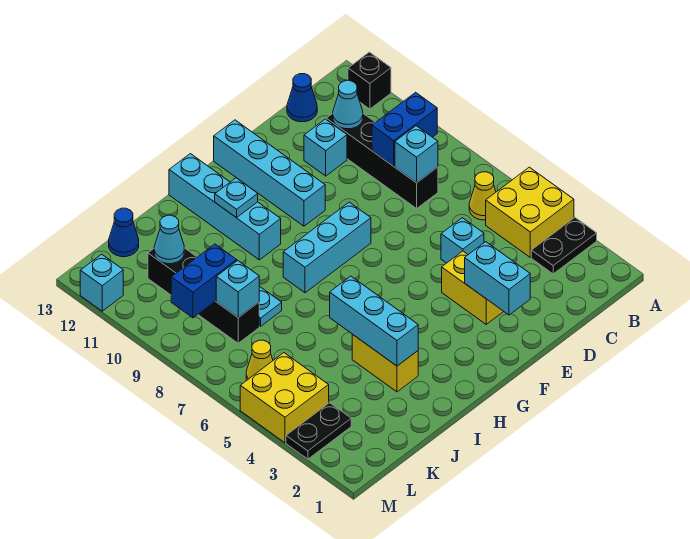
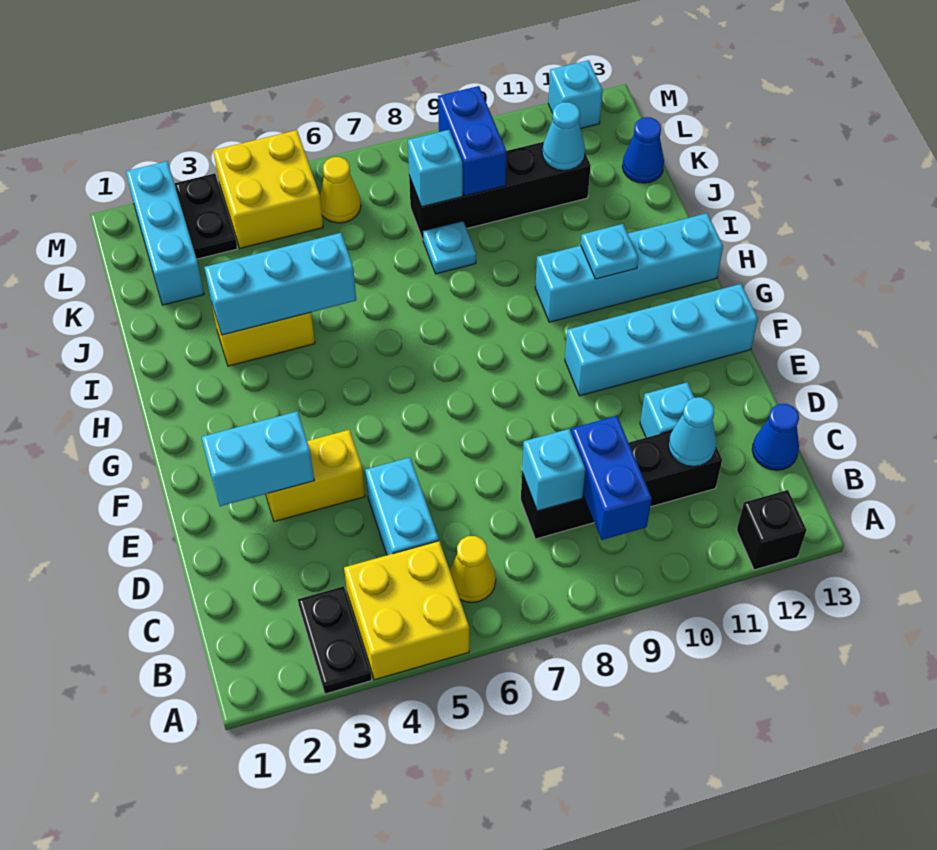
cyan brick D5 level 1 -> cyan brick C5:D5 level 1
cyan brick F8:H8 level 1 -> cyan brick K2:M2 level 1

